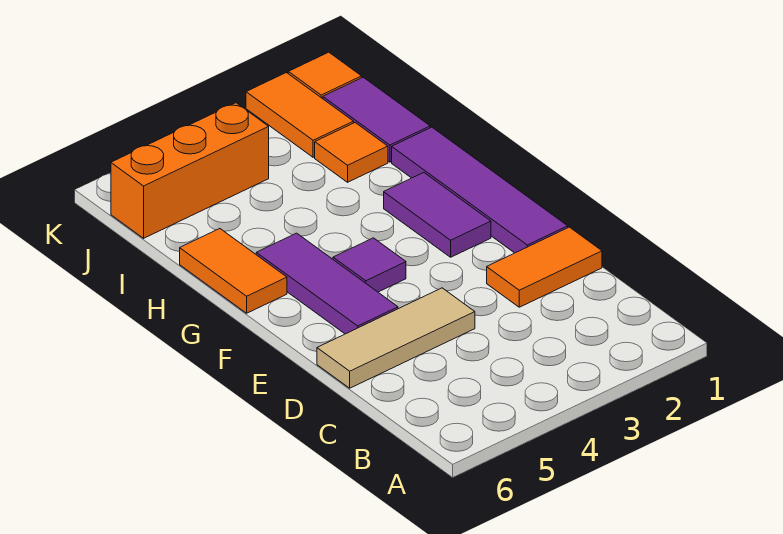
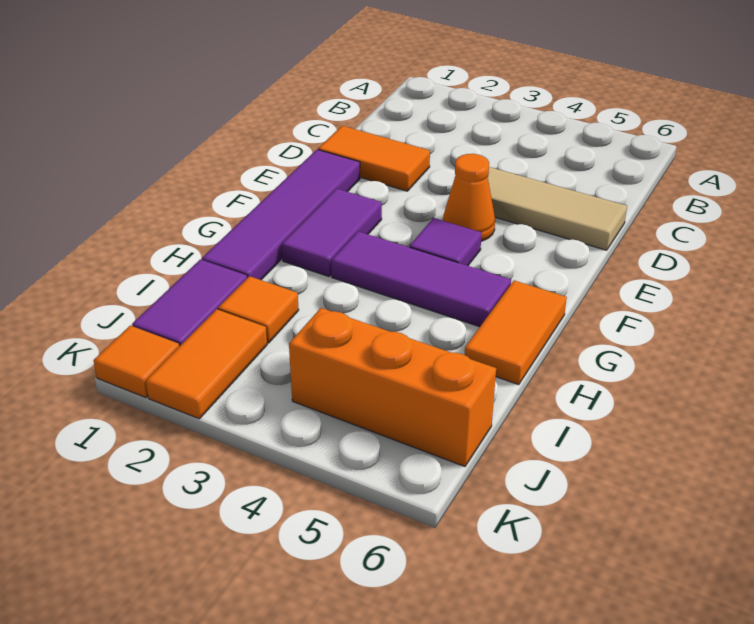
none -> orange cone E4 level 1
purple tile E5:G5 level 1 -> purple tile G3:G5 level 1

